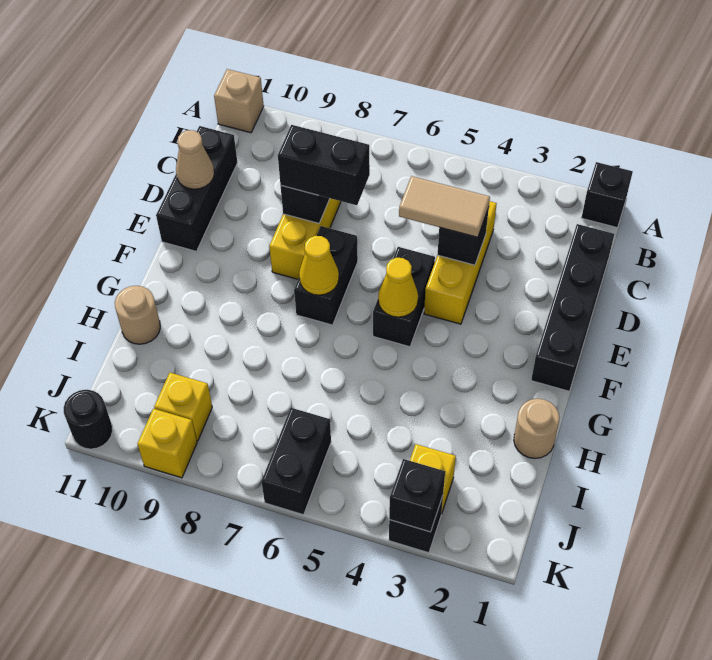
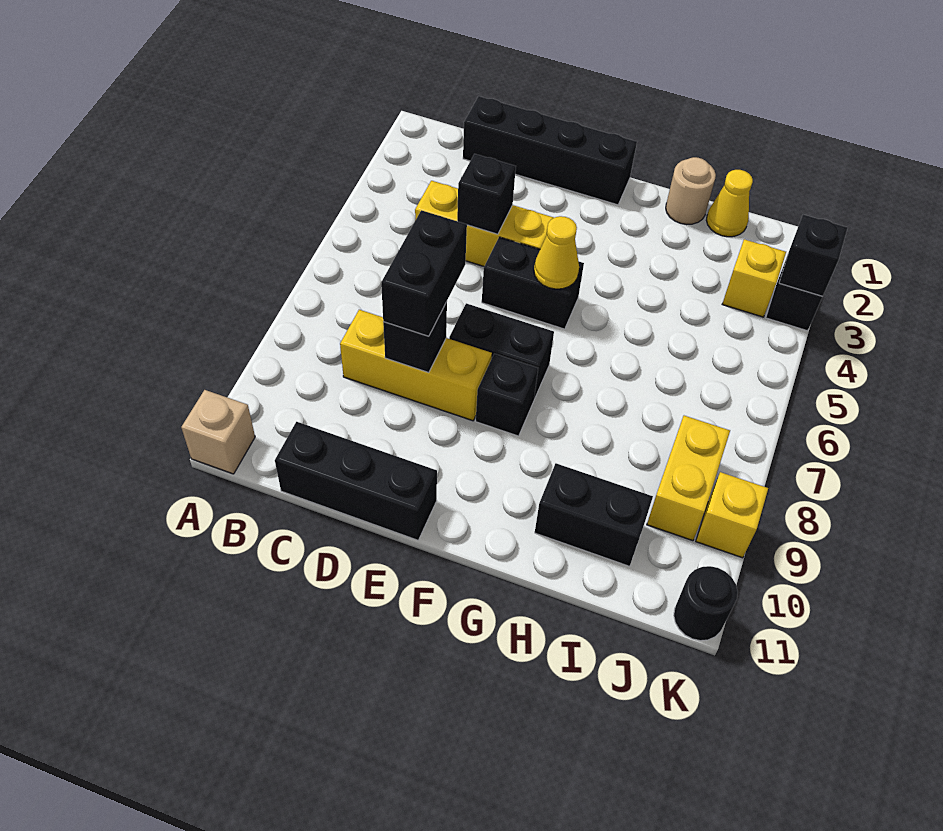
black brick A1 level 1 -> black brick F8 level 1
tan tile D4:D5 level 3 -> none
tan cone D11 level 2 -> none
yellow cone F7 level 2 -> yellow cone I1 level 1
tan round brick H11 level 1 -> none
black brick J6:K6 level 1 -> black brick H10:I10 level 1
yellow brick J9 level 1 -> yellow brick J8:J9 level 1

